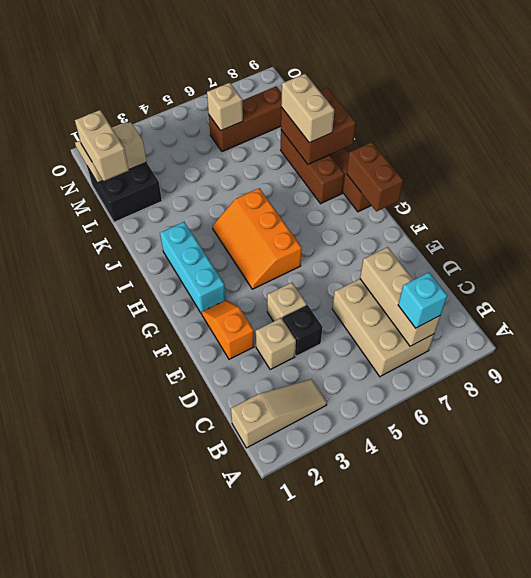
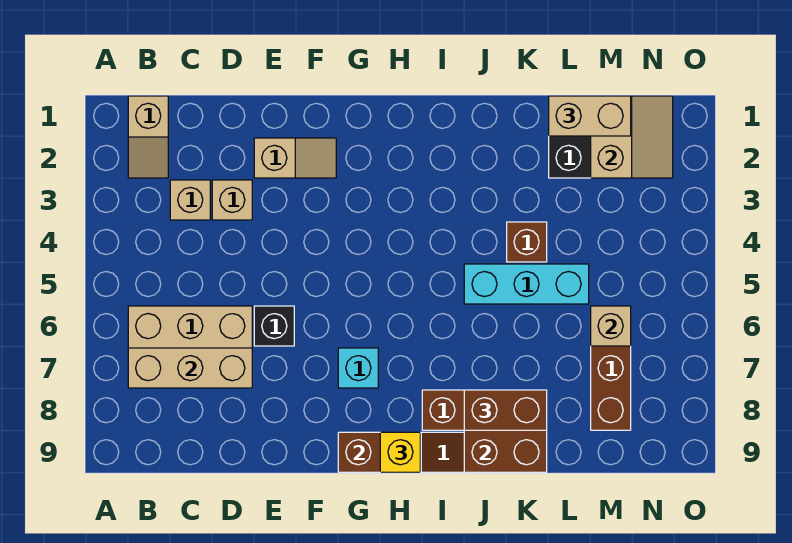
tan slope B1:B3 level 1 top 1 -> tan slope B1:B2 level 1 top 1
cyan brick B7 level 3 -> cyan brick G7 level 1
black brick D4 level 1 -> black brick E6 level 1
orange slope E2:F2 level 1 top E -> tan slope E2:F2 level 1 top E
tan brick E4 level 1 -> tan brick C3 level 1
cyan brick G2:I2 level 1 -> cyan brick J5:L5 level 1
orange slope G4:I5 level 1 top 5 -> none
none -> yellow brick H9 level 3
tan brick J8:K8 level 3 -> brown brick J8:K8 level 3
none -> brown brick K4 level 1

